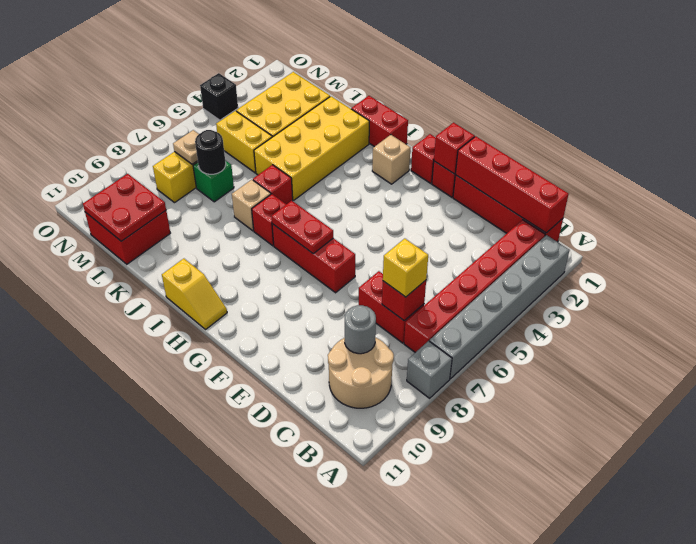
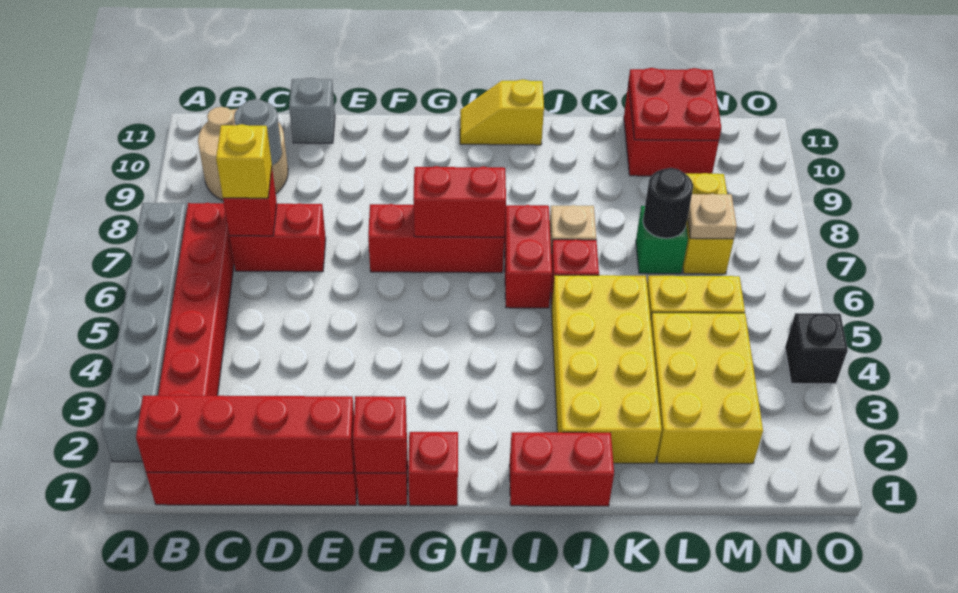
grey brick A8 level 1 -> grey brick D11 level 1
red plate G7:H7 level 2 -> red brick G7:H7 level 2
tan brick H2 level 1 -> none
red brick I7 level 1 -> red brick I6:I7 level 1

